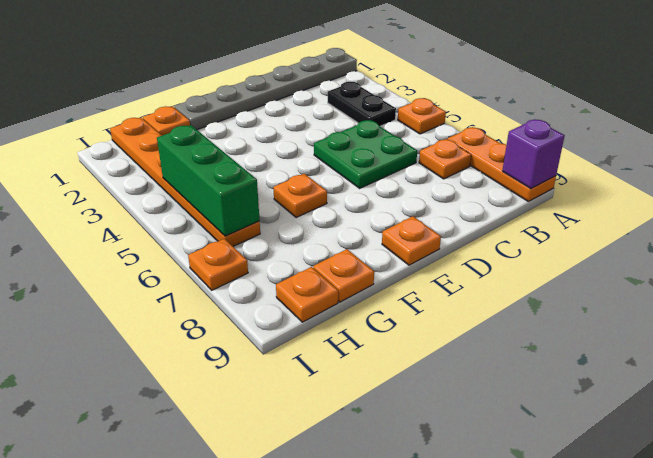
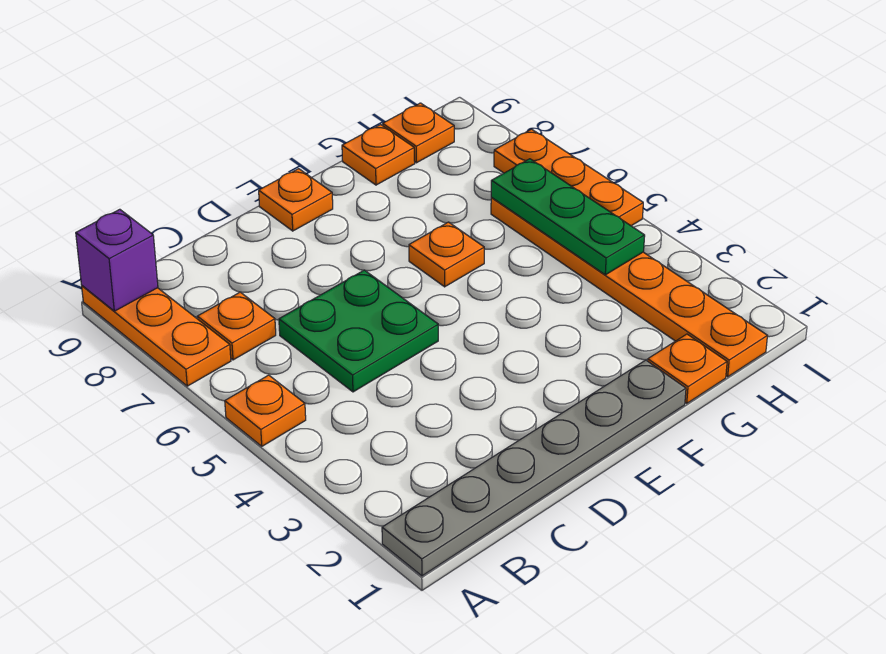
black plate B3:B4 level 1 -> none
green brick H4:H6 level 2 -> green plate H4:H6 level 2
orange plate I7 level 1 -> orange plate I5:I7 level 1

